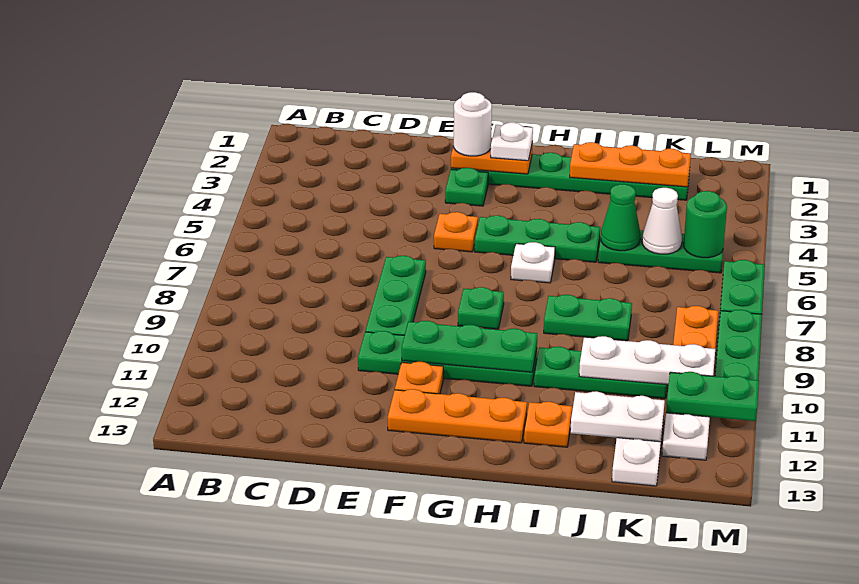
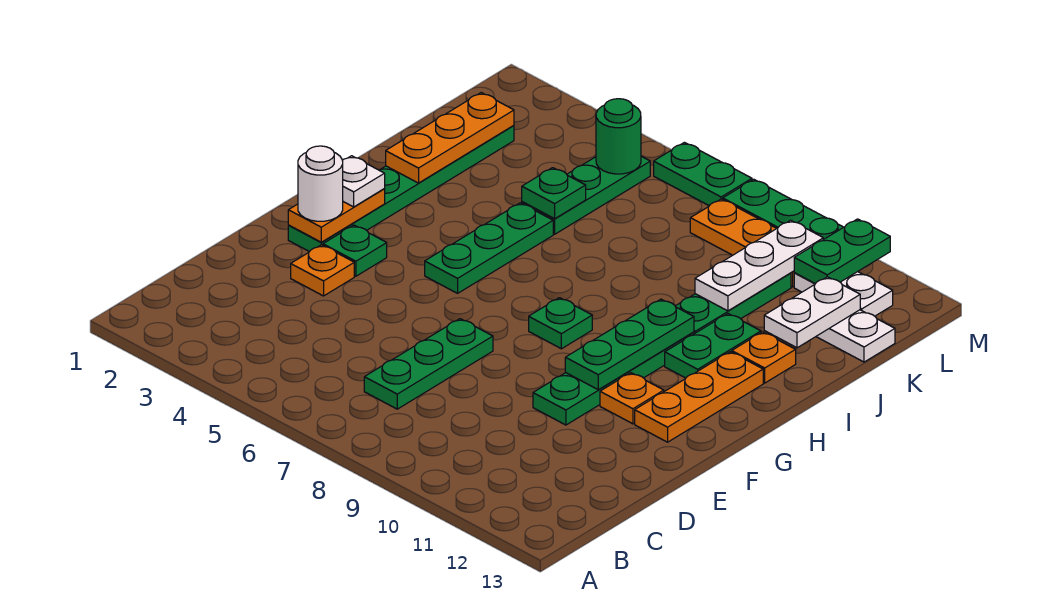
green plate E7:E9 level 1 -> green plate C7:E7 level 1
orange plate F5 level 1 -> orange plate E3 level 1
white plate H6 level 1 -> none
green plate I8:J8 level 1 -> green plate H11:I11 level 1
green cone J5 level 2 -> green plate J5 level 2
white cone K5 level 2 -> none

